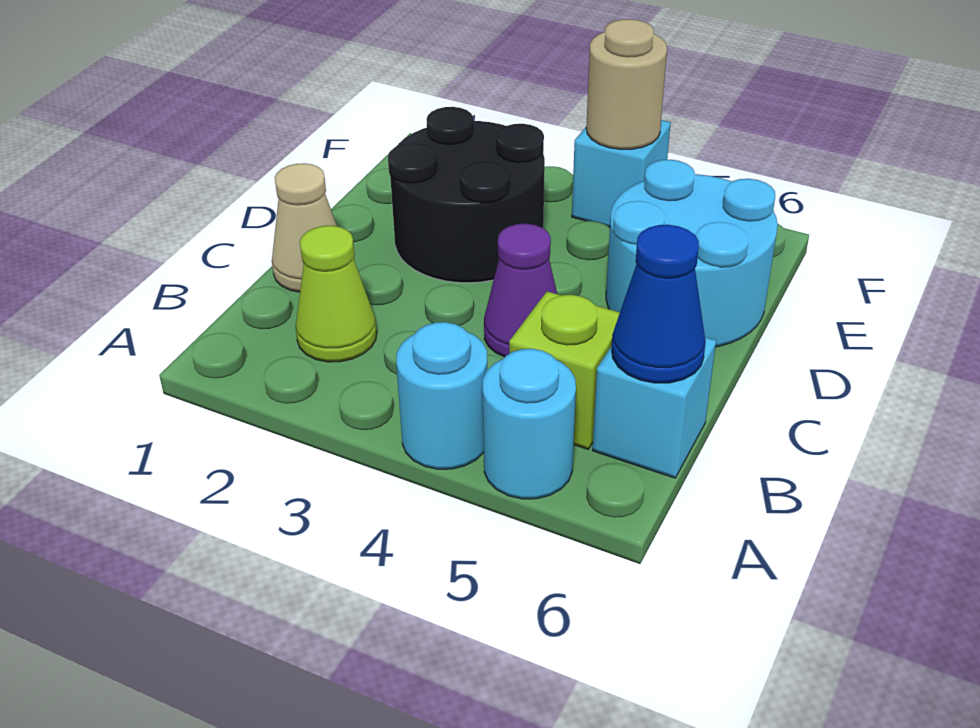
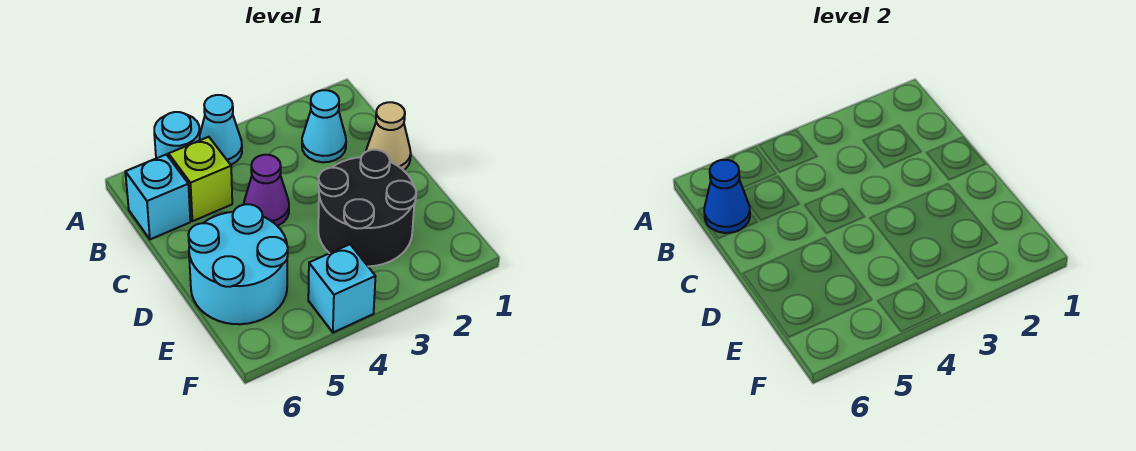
cyan round brick A4 level 1 -> cyan cone A4 level 1
lime cone B2 level 1 -> cyan cone B2 level 1
tan round brick F4 level 2 -> none

